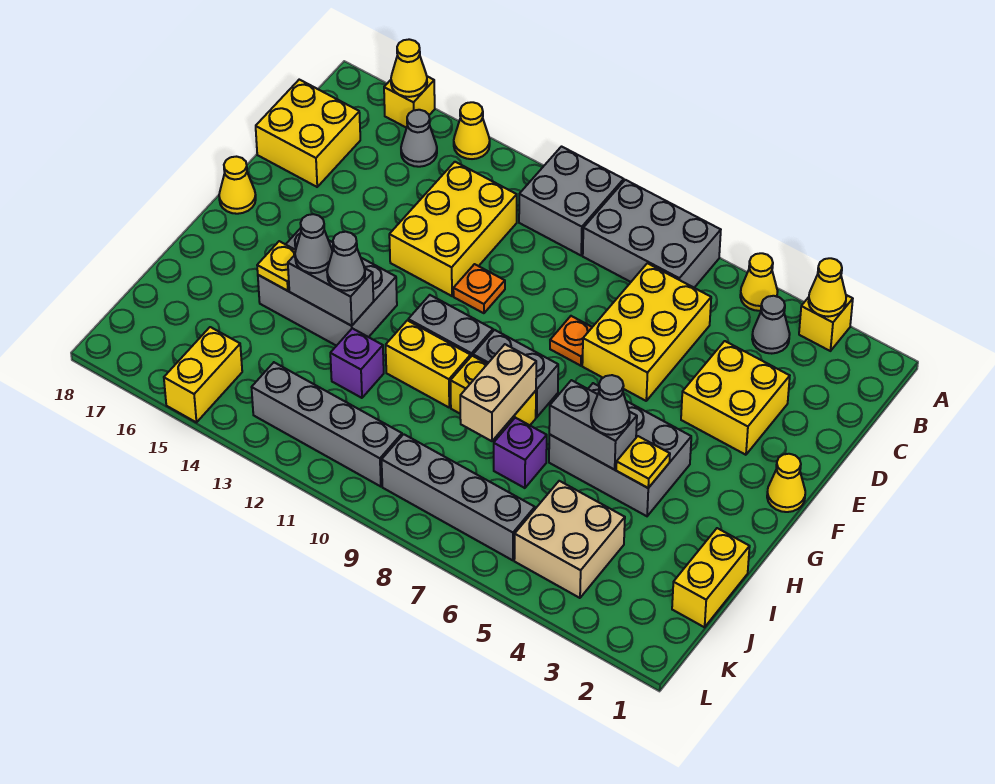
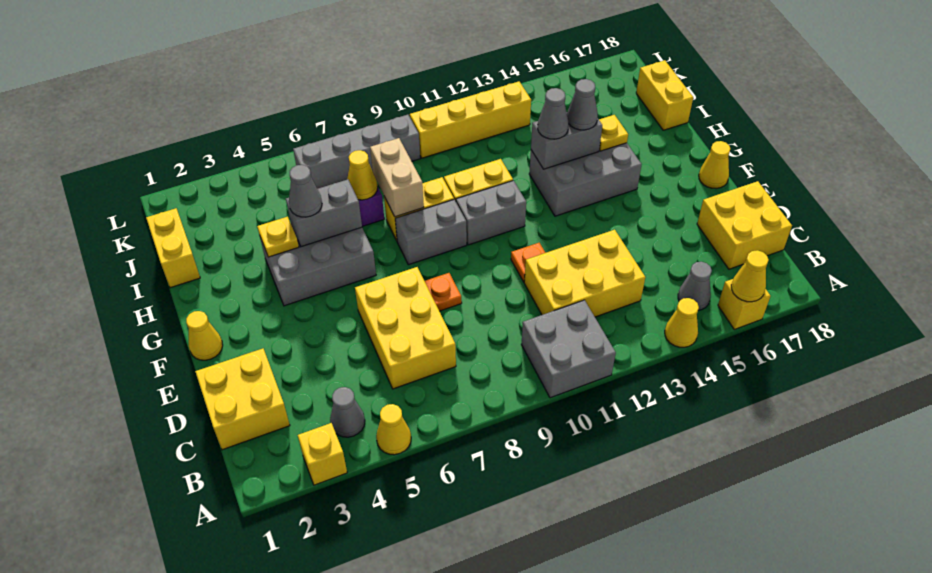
yellow cone A3 level 2 -> yellow cone I7 level 2
grey brick A7:B9 level 1 -> none
yellow brick C12:E13 level 1 -> yellow brick C11:D13 level 1
yellow brick D3:E4 level 1 -> yellow brick C1:D2 level 1
purple brick I12 level 1 -> none
tan brick J4:K5 level 1 -> none
grey brick K10:K13 level 1 -> yellow brick K10:K13 level 1
yellow brick K15:L15 level 1 -> yellow brick I18:J18 level 1

